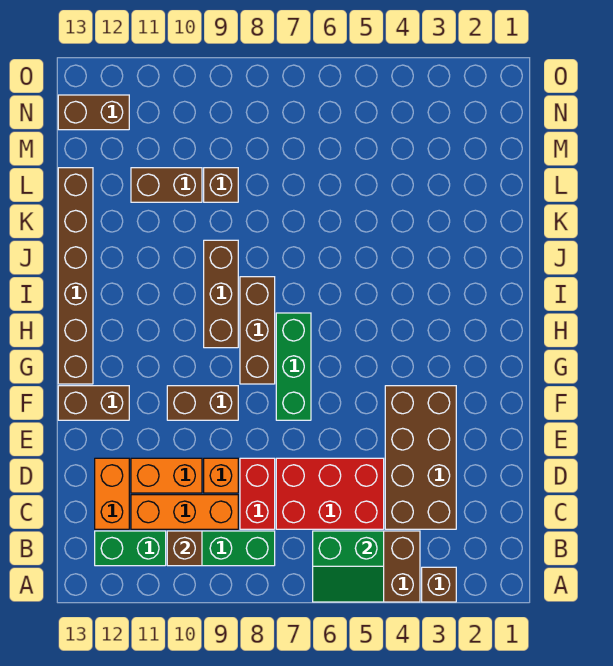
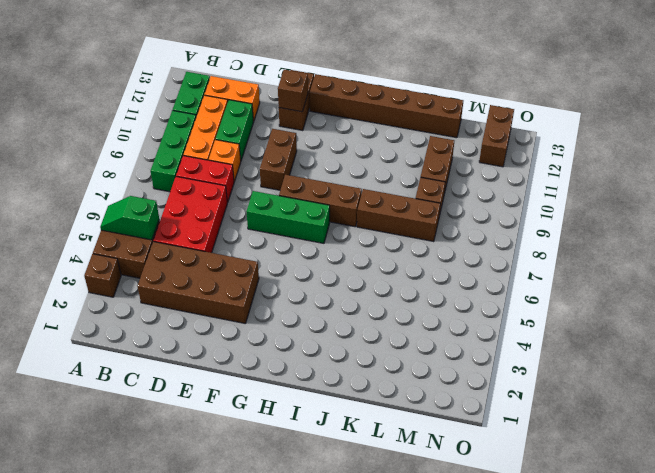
green slope A5:B6 level 2 top B -> green slope A5:B5 level 2 top B
brown brick B10 level 2 -> brown brick F12 level 2
orange brick D10:D11 level 1 -> green brick D10:D11 level 1
brown brick H9:J9 level 1 -> brown brick J8:L8 level 1

